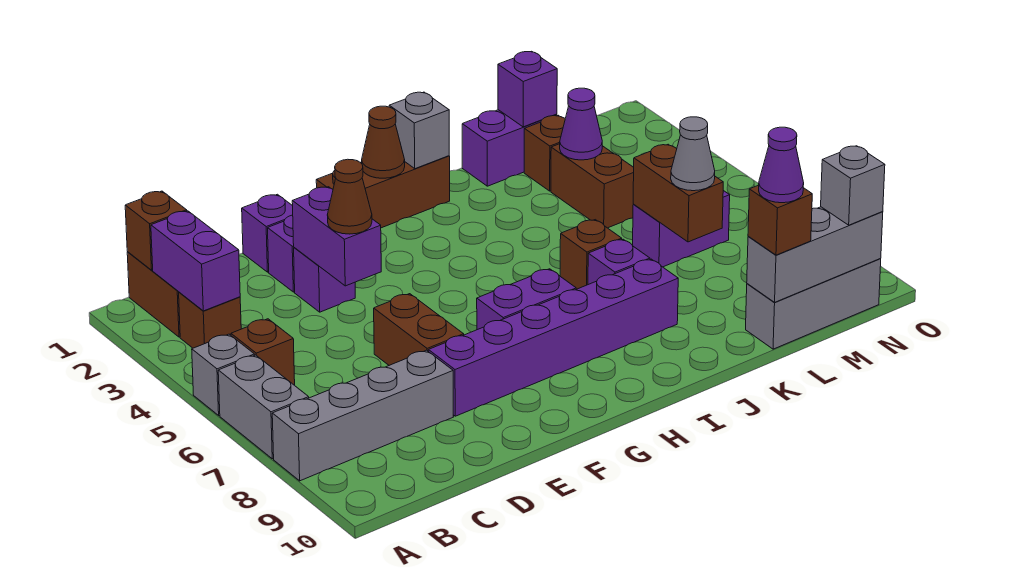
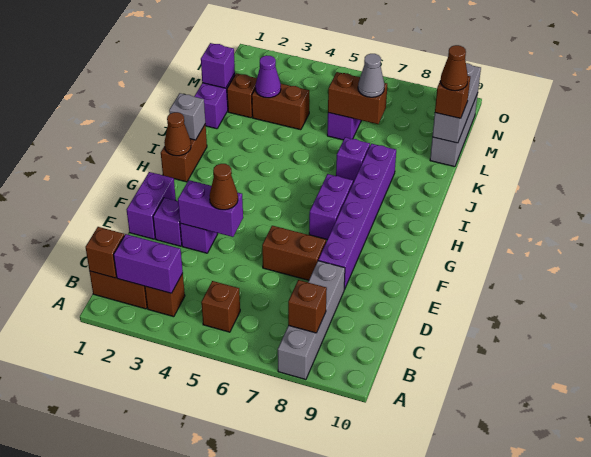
grey brick A5 level 1 -> none
grey brick A6:A7 level 1 -> none
purple brick E1 level 1 -> purple brick E1:F1 level 1
brown brick G1:I1 level 1 -> brown brick H1:I1 level 1
brown brick J6 level 1 -> brown brick B8 level 2
purple cone L10 level 4 -> brown cone L10 level 4
grey brick N10 level 3 -> none

